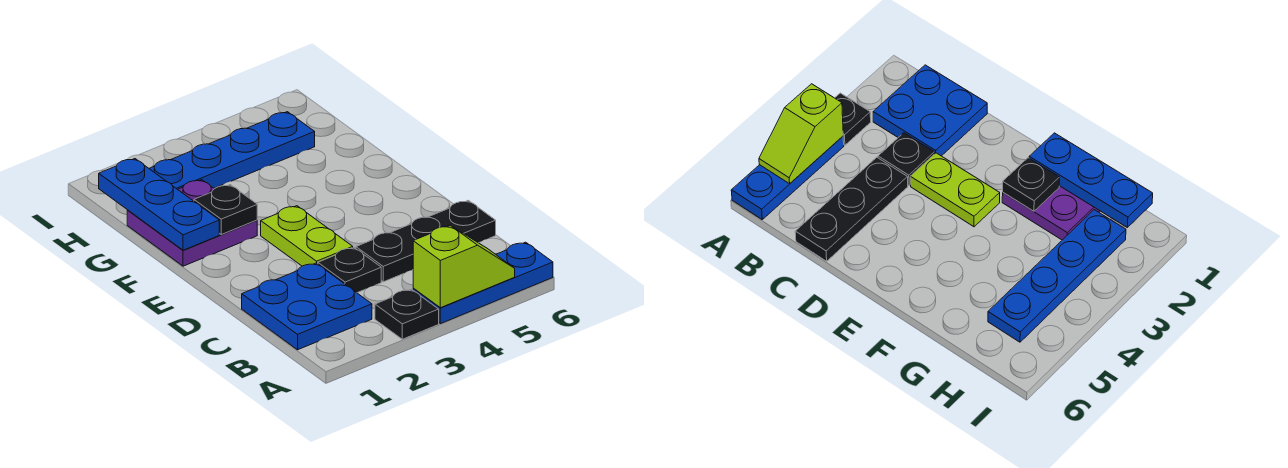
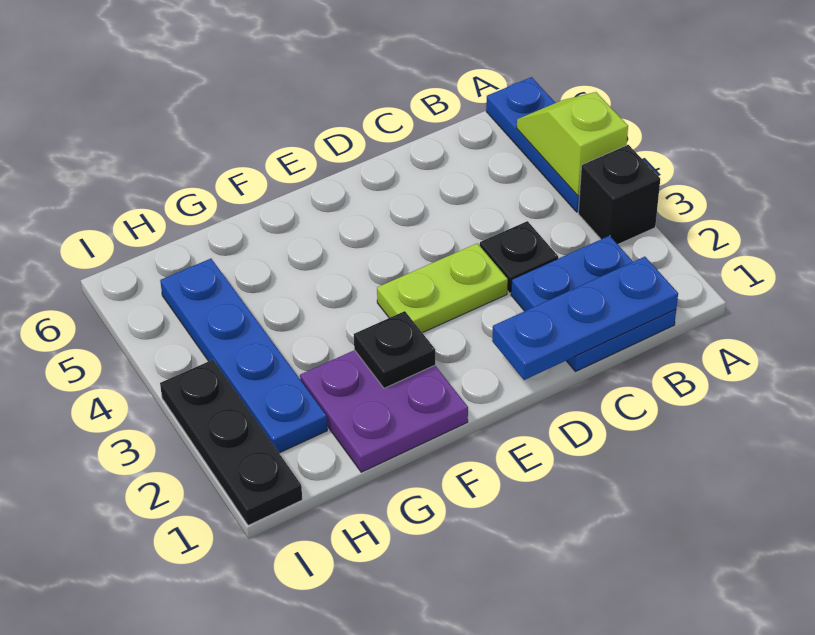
black plate A3 level 1 -> black brick A3 level 1
black plate C4:C6 level 1 -> black plate I1:I3 level 1
blue plate F1:H1 level 2 -> blue plate B1:D1 level 2

